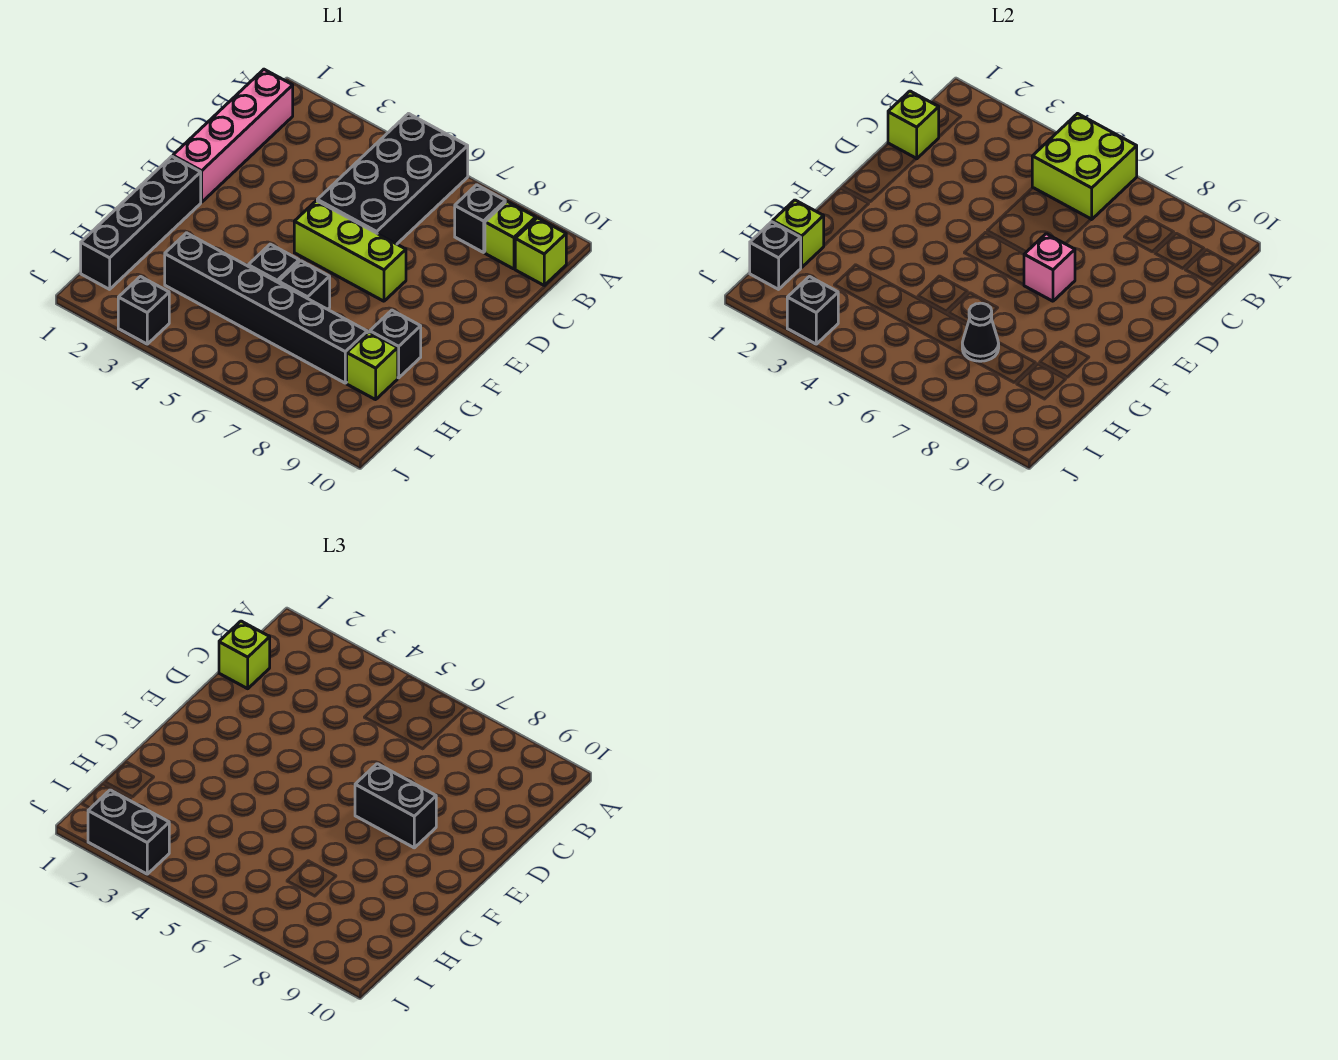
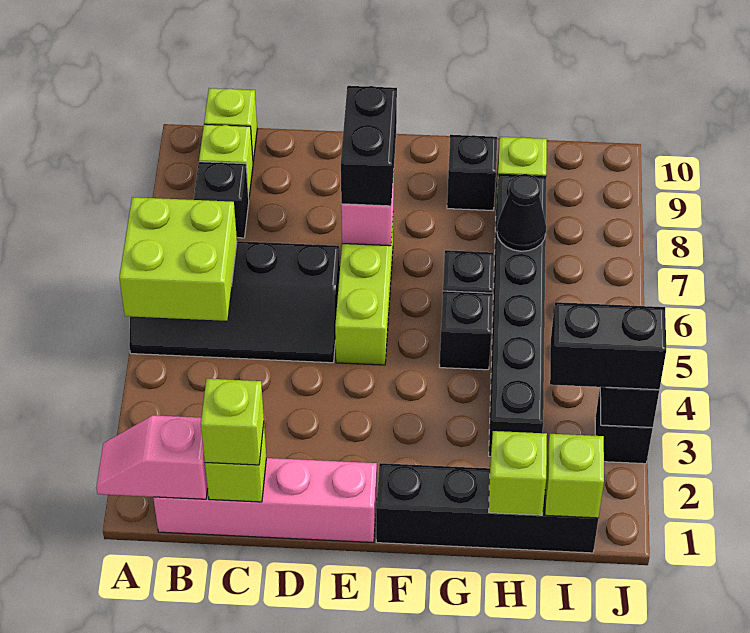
none -> pink slope A1:B1 level 2 top B
black brick A5:D6 level 1 -> black slope A5:D6 level 1 top 6
black brick I1 level 2 -> lime brick I1 level 2
black brick J2:J3 level 3 -> black brick I3:J3 level 3

